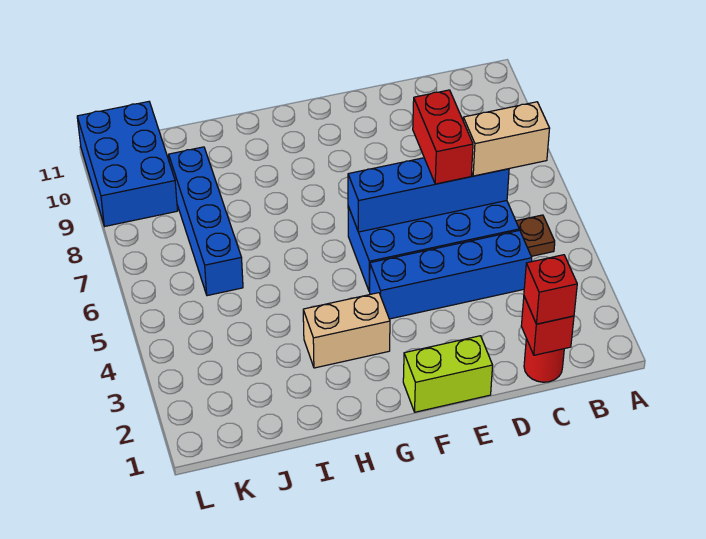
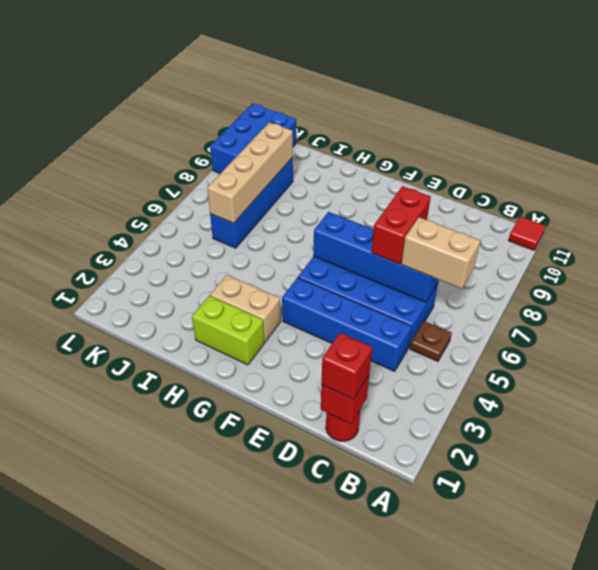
none -> red tile A11 level 1
lime brick E1:F1 level 1 -> lime brick G2:H2 level 1
none -> tan brick J6:J9 level 2

